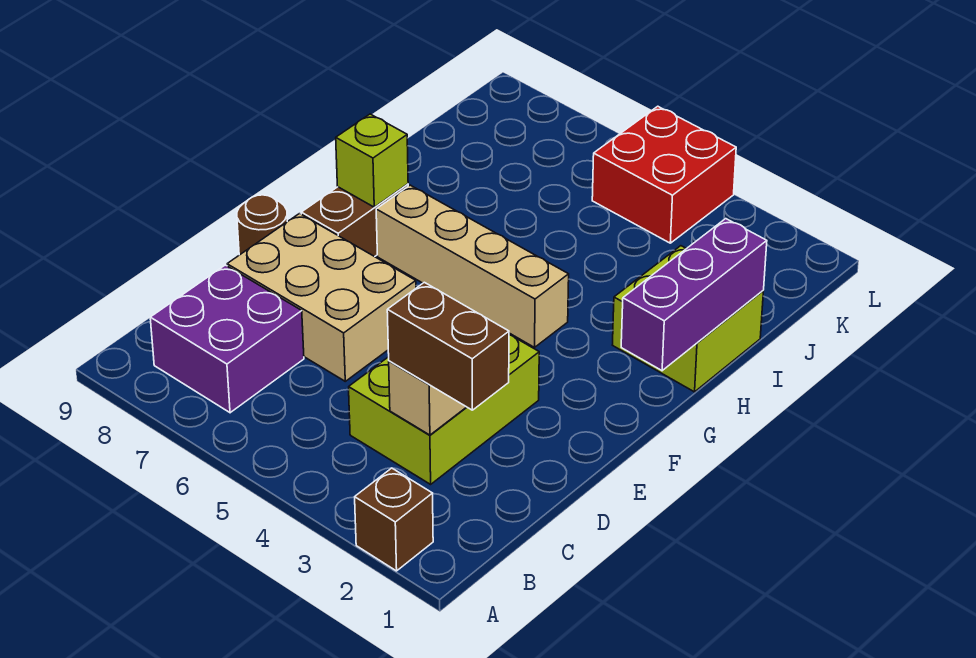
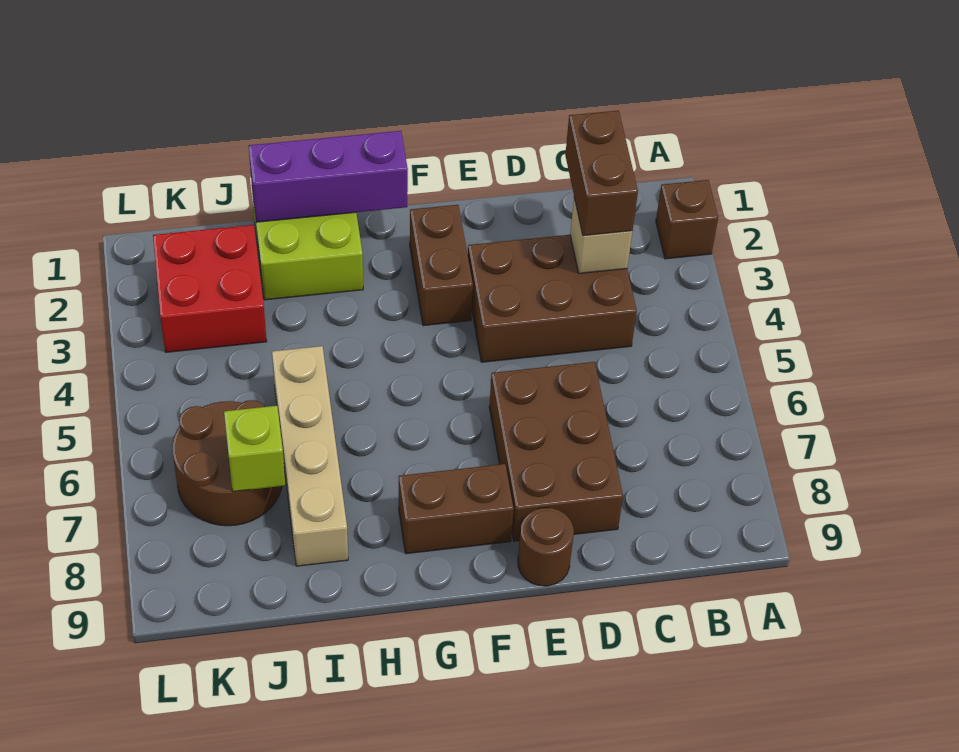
purple brick B7:C8 level 1 -> none
lime brick C3:E4 level 1 -> brown brick C3:E4 level 1
tan brick D6:E8 level 1 -> brown brick D6:E8 level 1
none -> brown brick F2:F3 level 1
tan brick G4:G7 level 1 -> tan brick I5:I8 level 1
lime brick G8 level 2 -> lime brick J7 level 2
none -> brown round brick J6:K7 level 1
red brick K4:L5 level 1 -> red brick J2:K3 level 1

